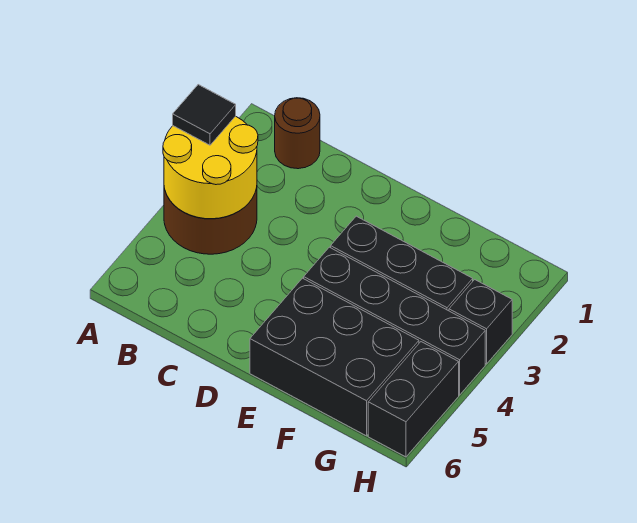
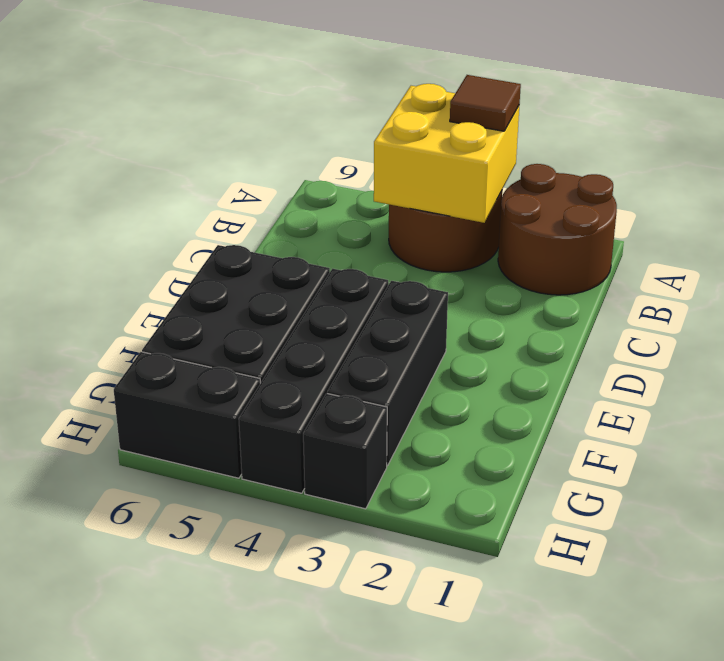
yellow round brick A3:B4 level 2 -> yellow brick A3:B4 level 2
black tile A3 level 3 -> brown tile A3 level 3
brown round brick B1 level 1 -> brown round brick A1:B2 level 1

